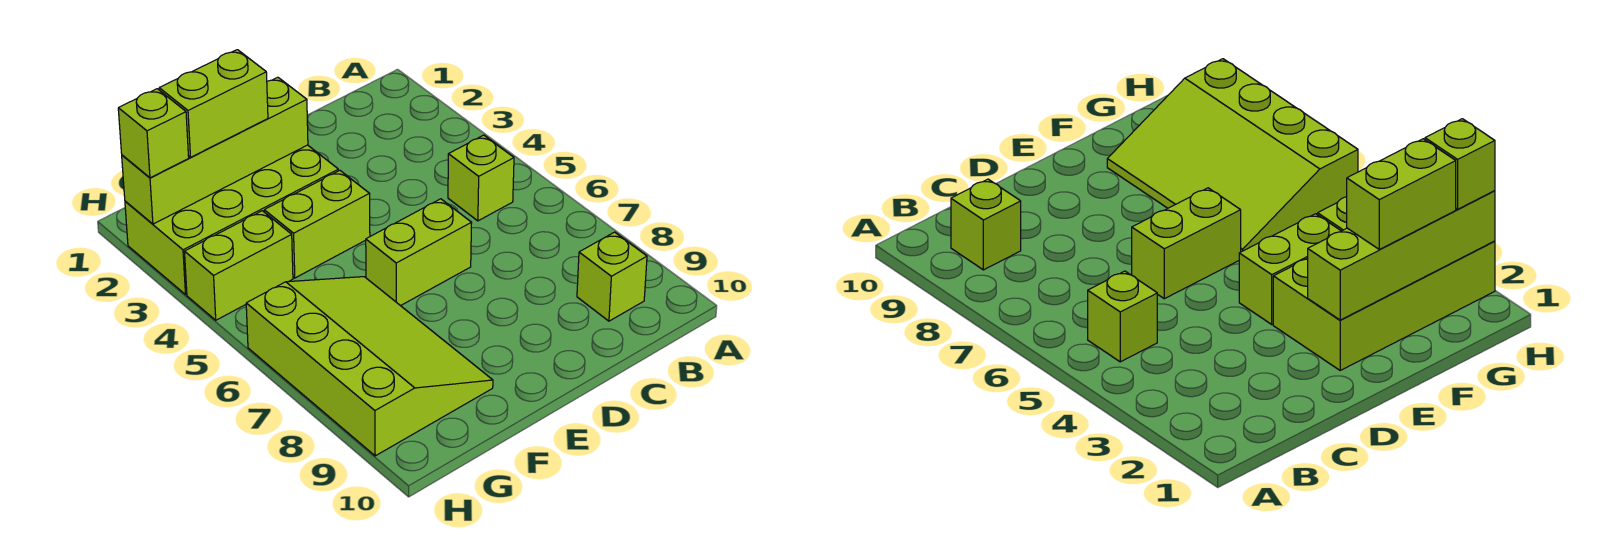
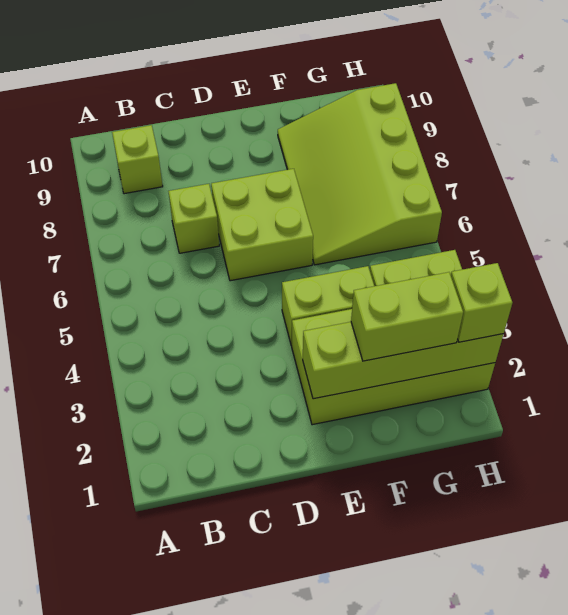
lime brick B5 level 1 -> lime brick C7 level 1
lime brick D6:E6 level 1 -> lime brick D6:E7 level 1

